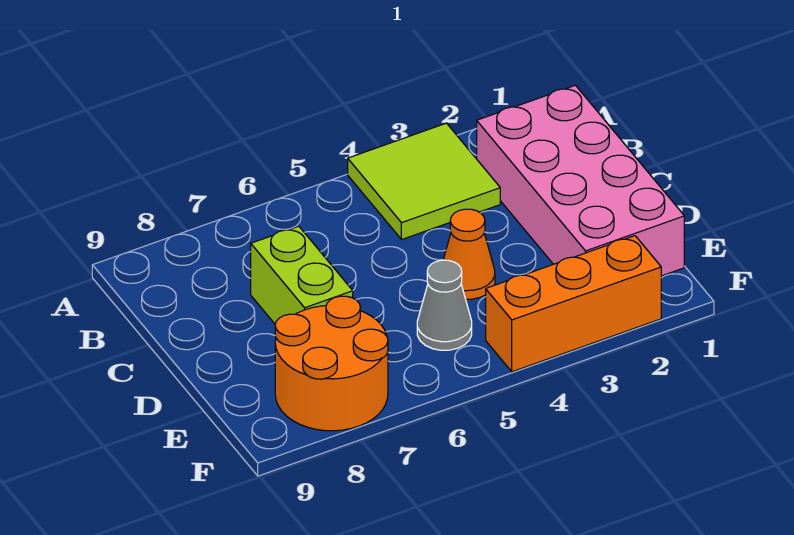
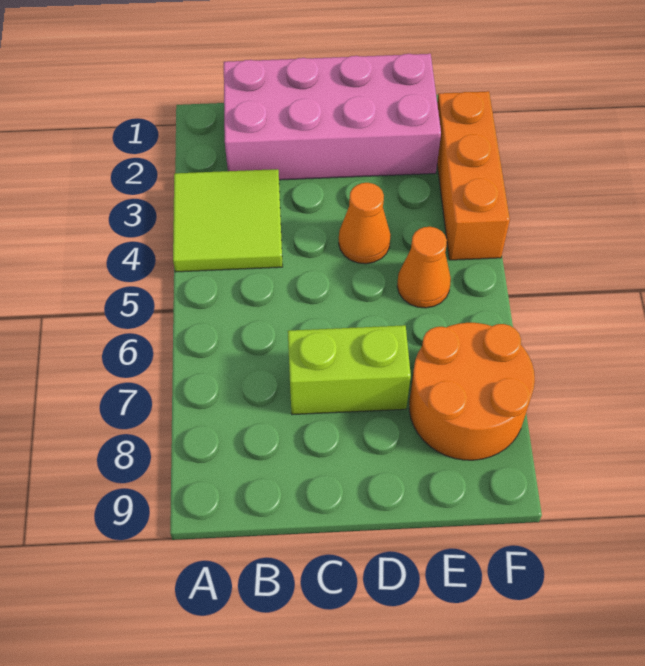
grey cone E5 level 1 -> orange cone E5 level 1

